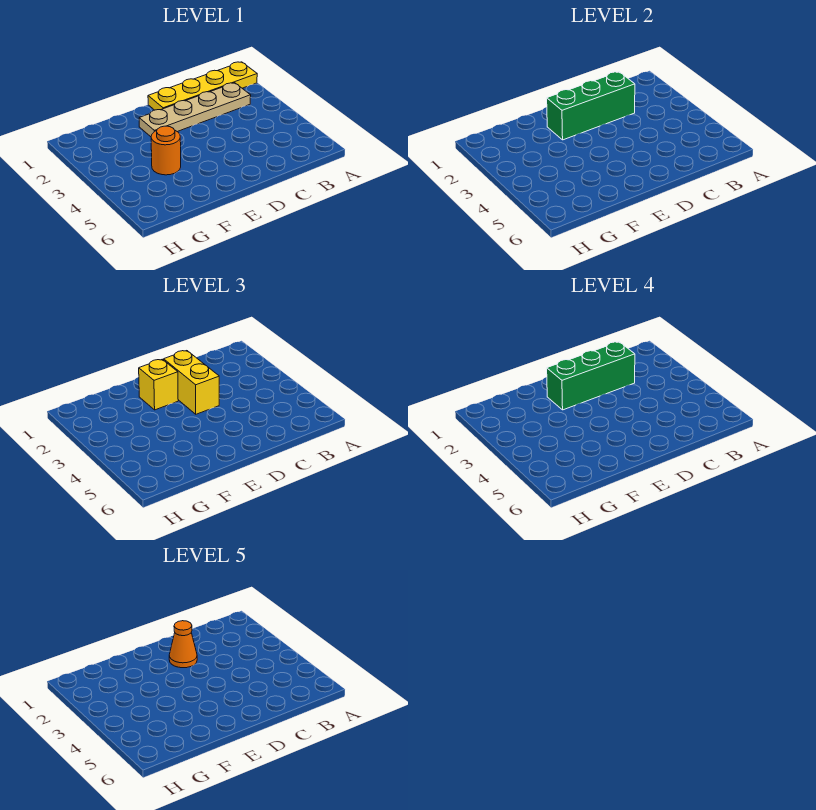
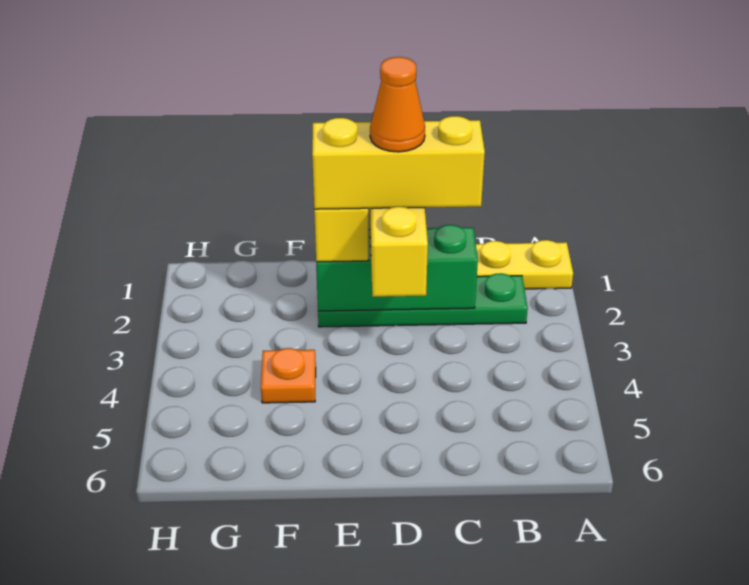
tan plate B2:E2 level 1 -> green plate B2:E2 level 1
green brick C2:E2 level 4 -> yellow brick C2:E2 level 4
orange round brick F4 level 1 -> orange plate F4 level 1

